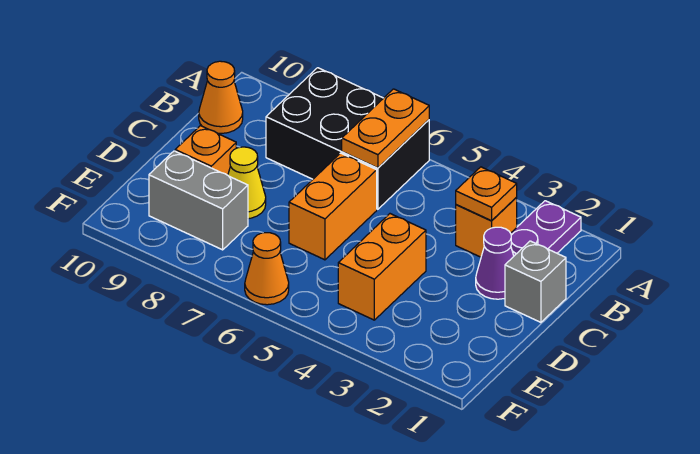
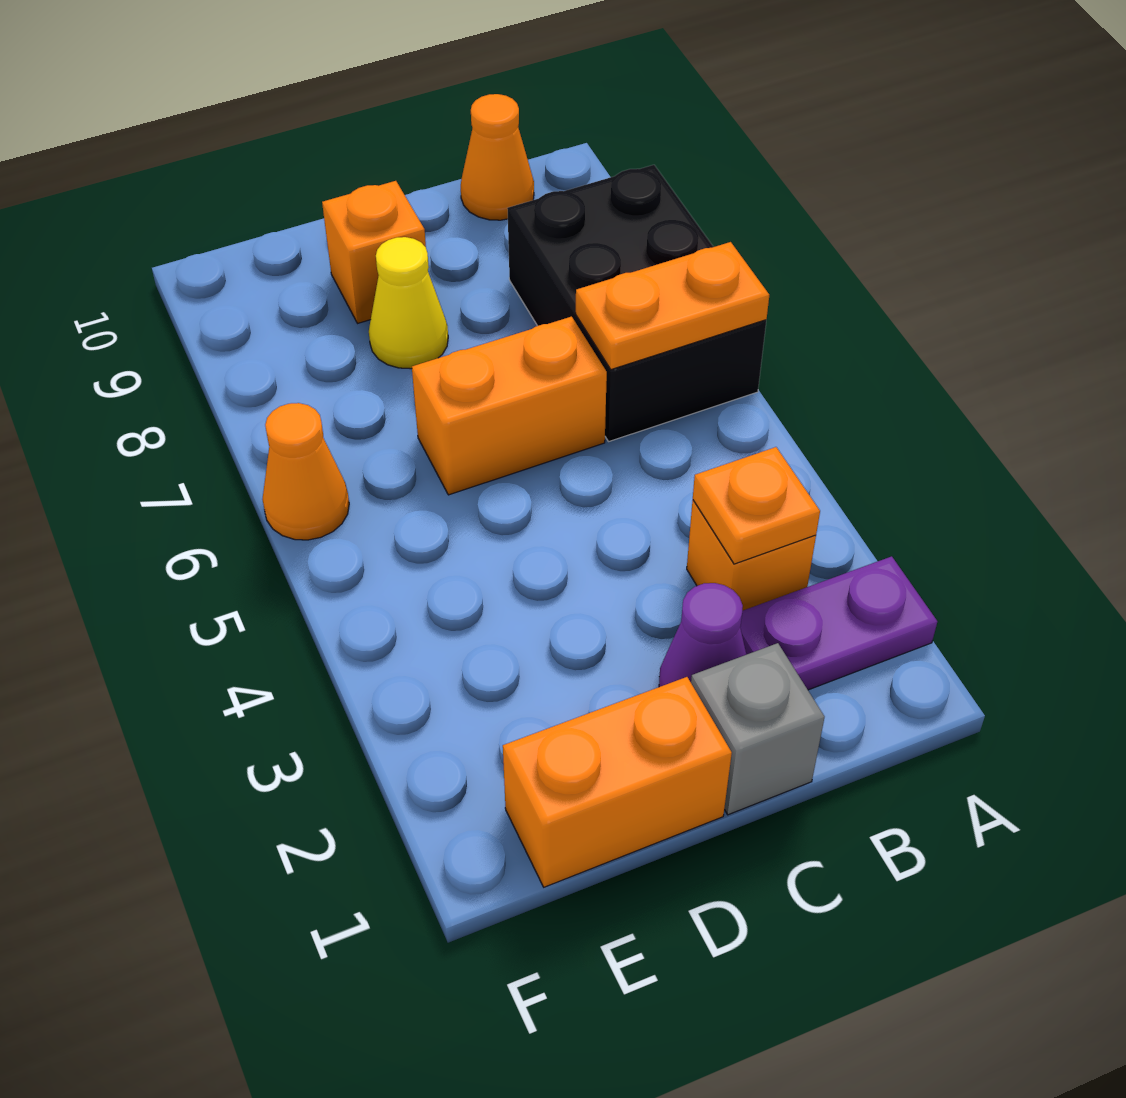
orange brick D4:E4 level 1 -> orange brick D1:E1 level 1
grey brick E8:E9 level 1 -> none

